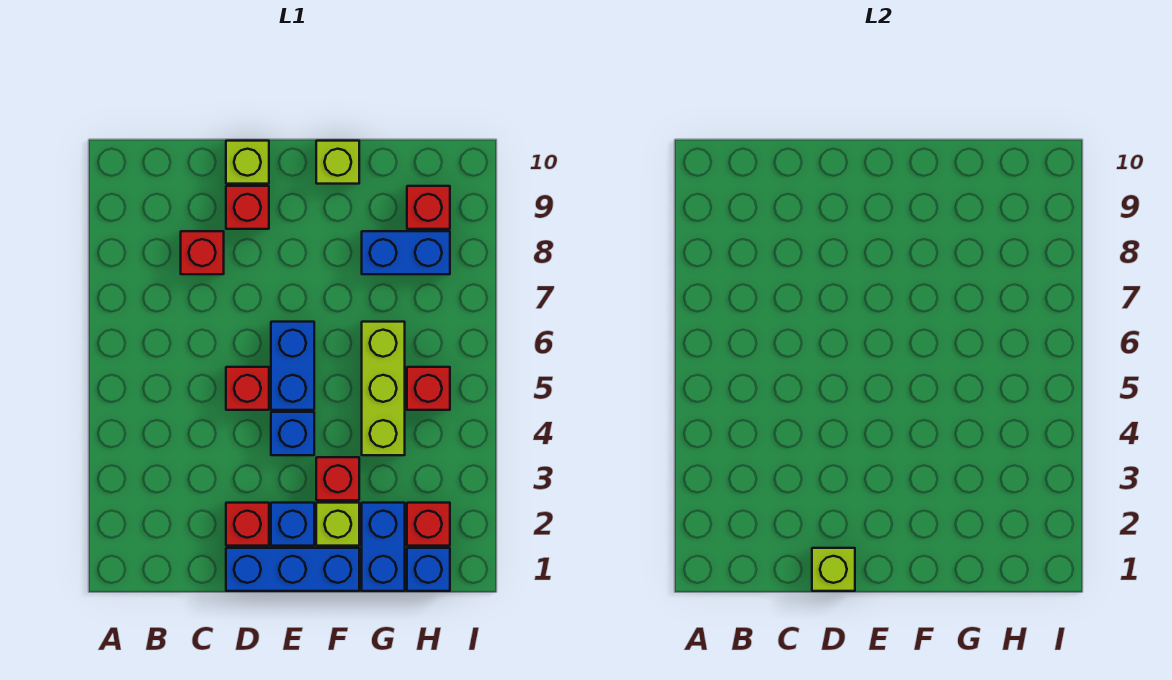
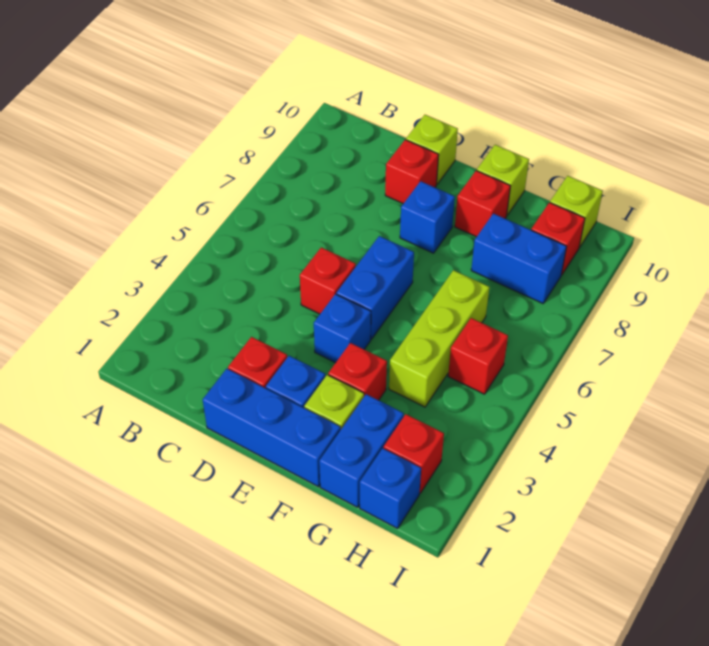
red brick C8 level 1 -> red brick F9 level 1
lime brick D1 level 2 -> lime brick H10 level 1
none -> blue brick E8 level 1

